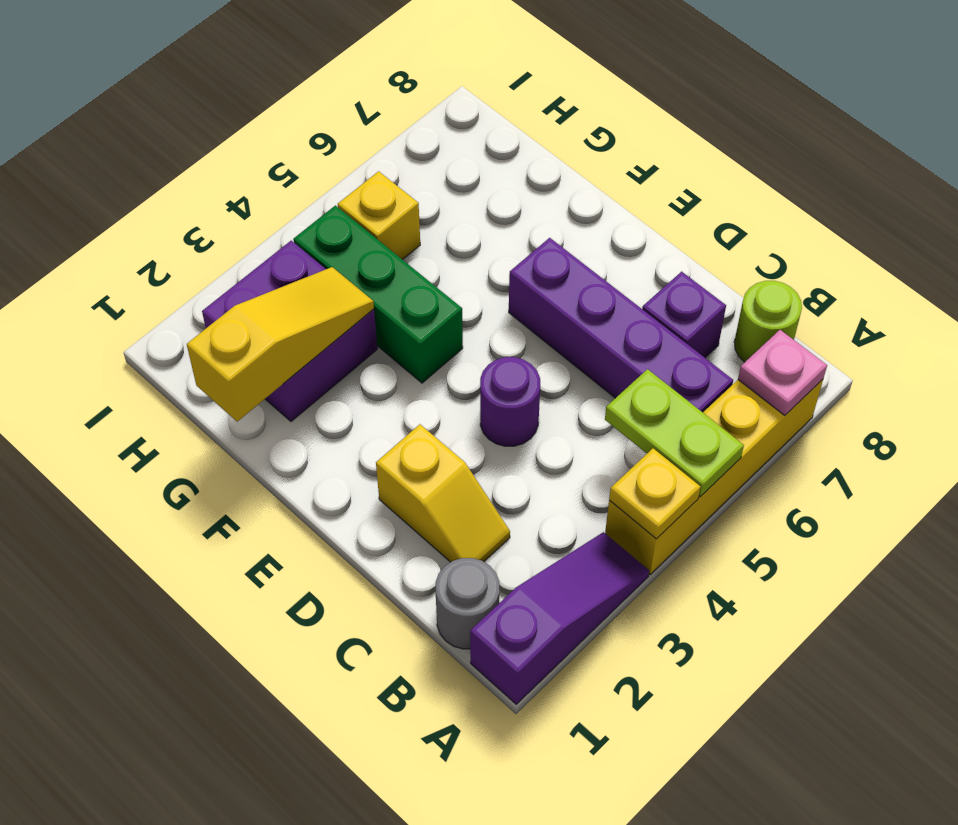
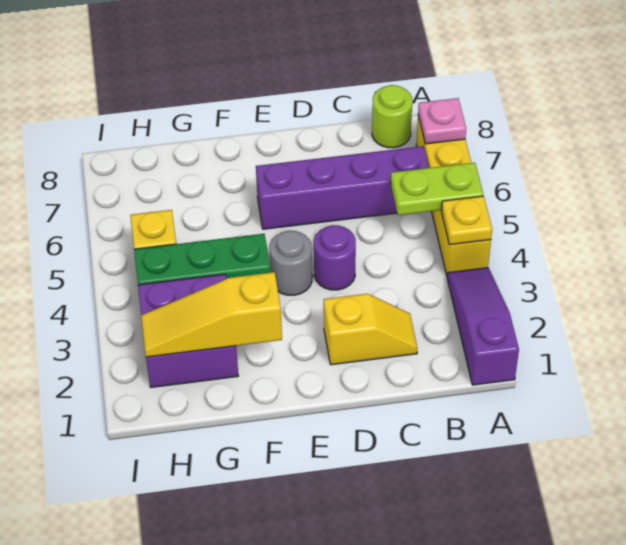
grey round brick B1 level 1 -> grey round brick E4 level 1
purple brick C7 level 1 -> none
yellow slope G1:G3 level 2 top 1 -> yellow slope F2:H2 level 2 top F

